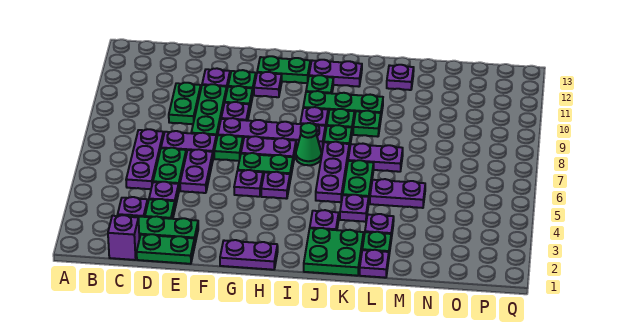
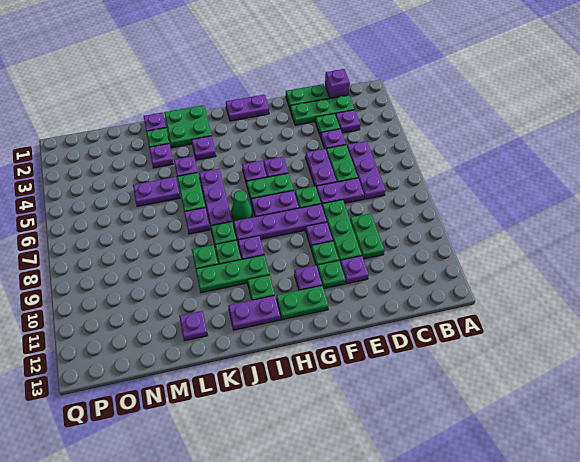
purple plate K7:L7 level 1 -> purple plate K7 level 1

